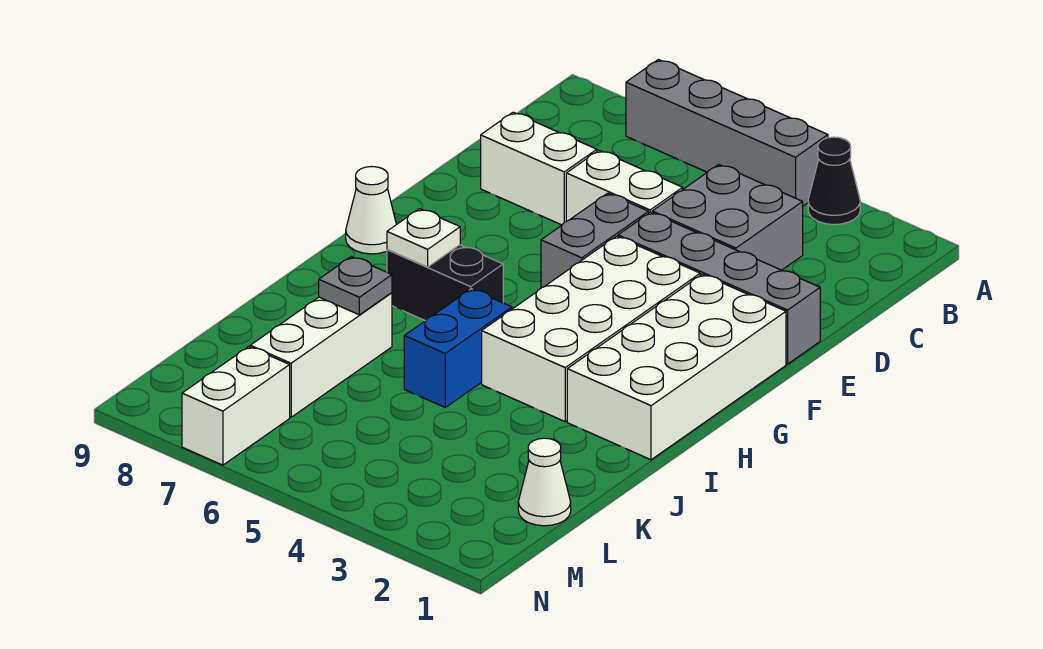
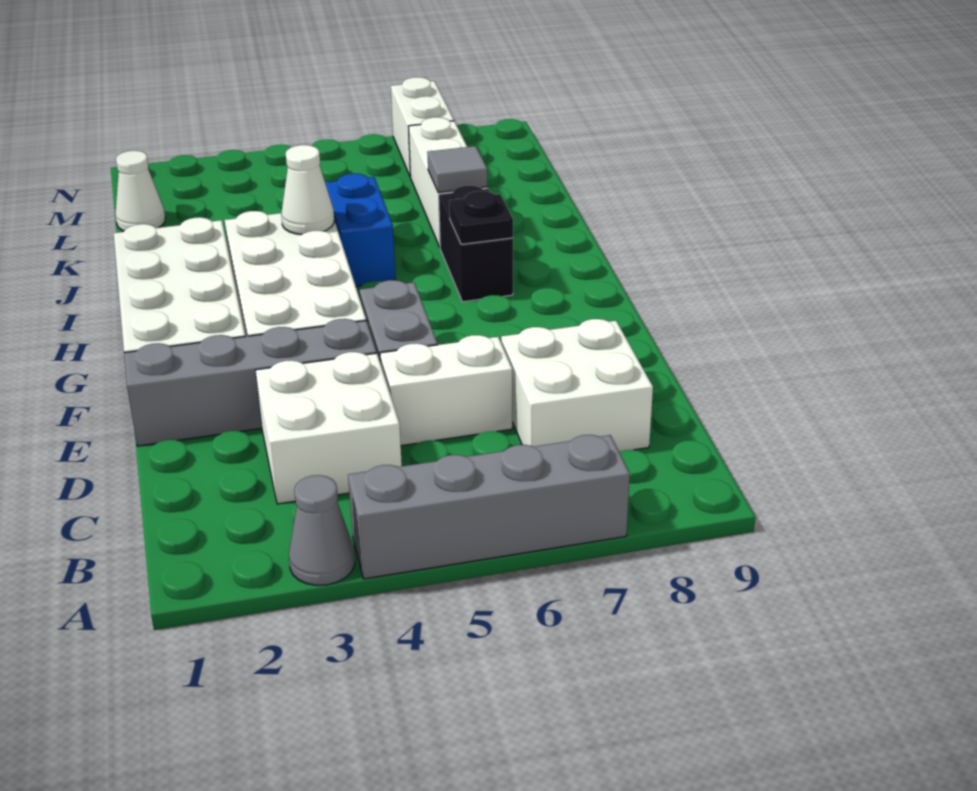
black cone A3 level 1 -> grey cone A3 level 1
grey brick C3:D4 level 1 -> white brick C3:D4 level 1
white brick D7:D8 level 1 -> white brick C7:D8 level 1
white cone G9 level 1 -> white cone I4 level 2
black brick H6:H7 level 1 -> black brick H7:I7 level 1
white plate H7 level 2 -> black plate H7 level 2
grey plate J7 level 2 -> grey tile J7 level 2

